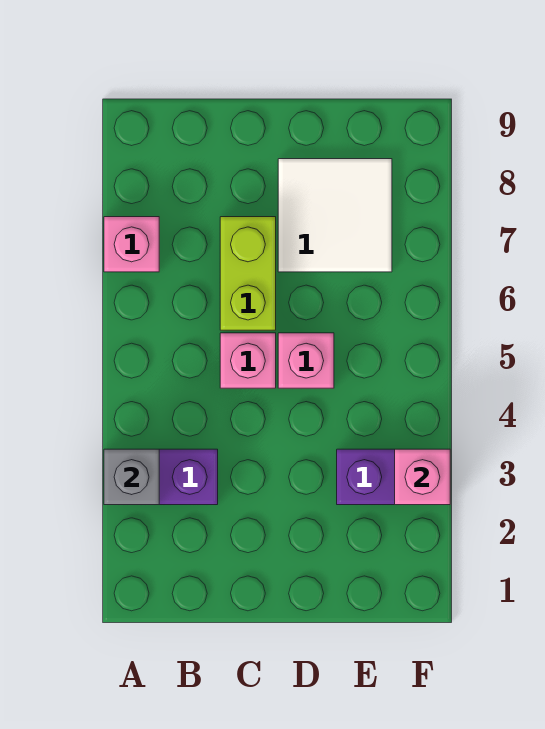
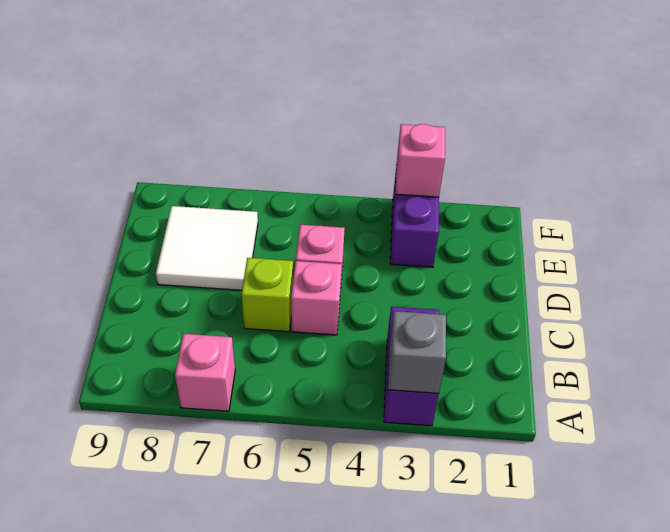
lime brick C6:C7 level 1 -> lime brick C6 level 1

